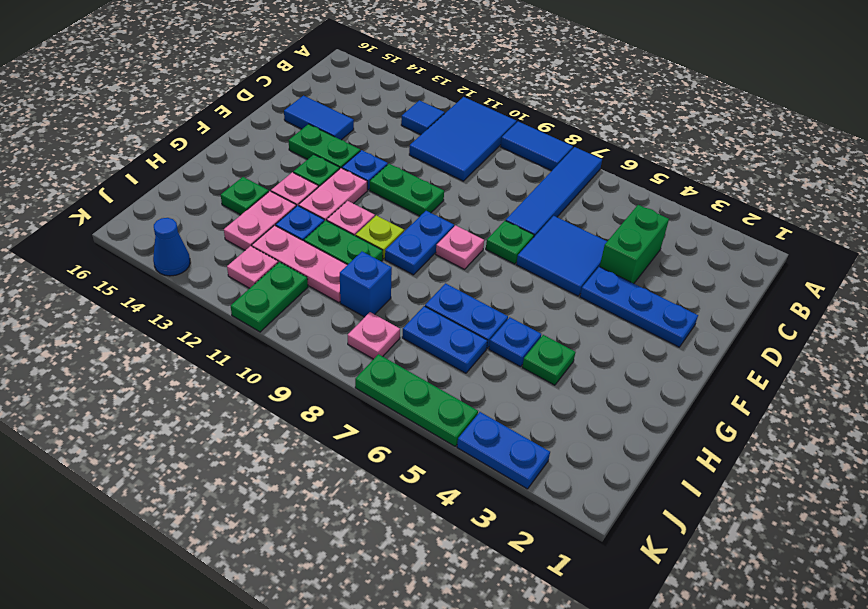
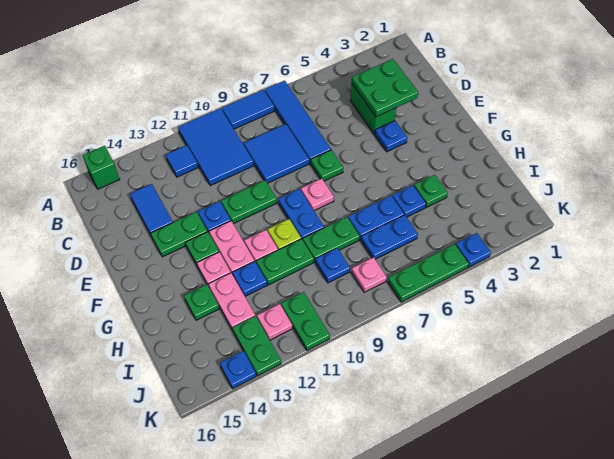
none -> green brick A15 level 1
none -> green plate C3:D4 level 2
blue tile D5:E6 level 1 -> blue tile C8:D9 level 1
blue tile D14:D15 level 1 -> blue tile C14:D14 level 1
blue plate E2:E4 level 1 -> blue plate E4 level 1
none -> green plate H8:H9 level 1
blue brick I9 level 1 -> blue plate I9 level 1
pink plate I10:I12 level 1 -> none
none -> green plate J13:K13 level 1
blue plate K3:K4 level 1 -> blue plate K4 level 1
blue cone K14 level 1 -> blue plate K14 level 1

